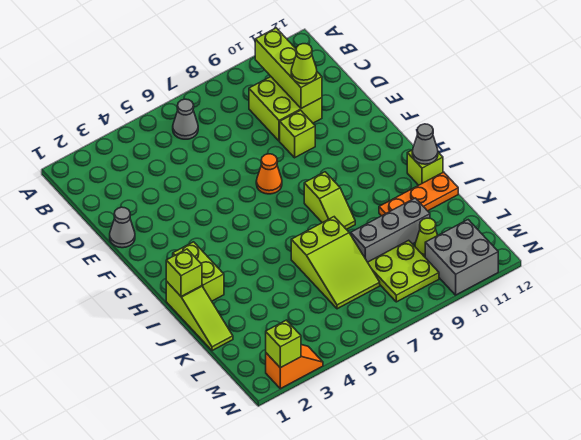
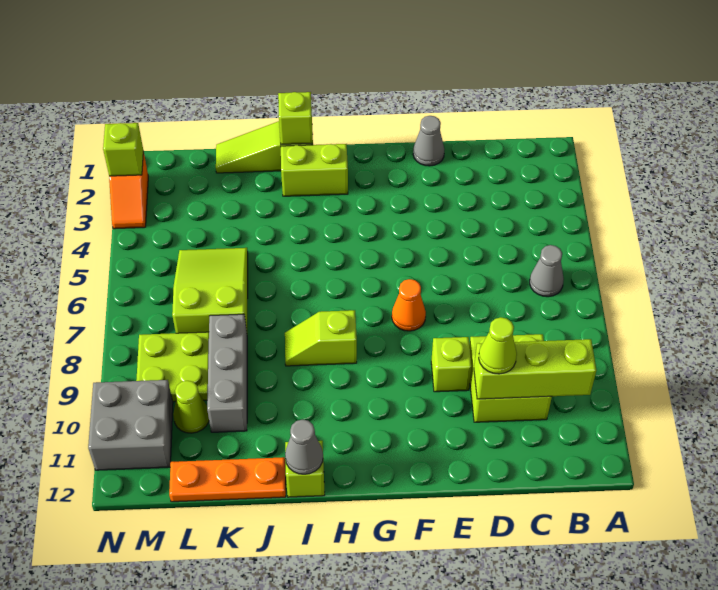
lime slope J6:L7 level 1 top J -> lime slope K5:L7 level 1 top 7
orange plate J10:J12 level 1 -> orange plate J12:L12 level 1

